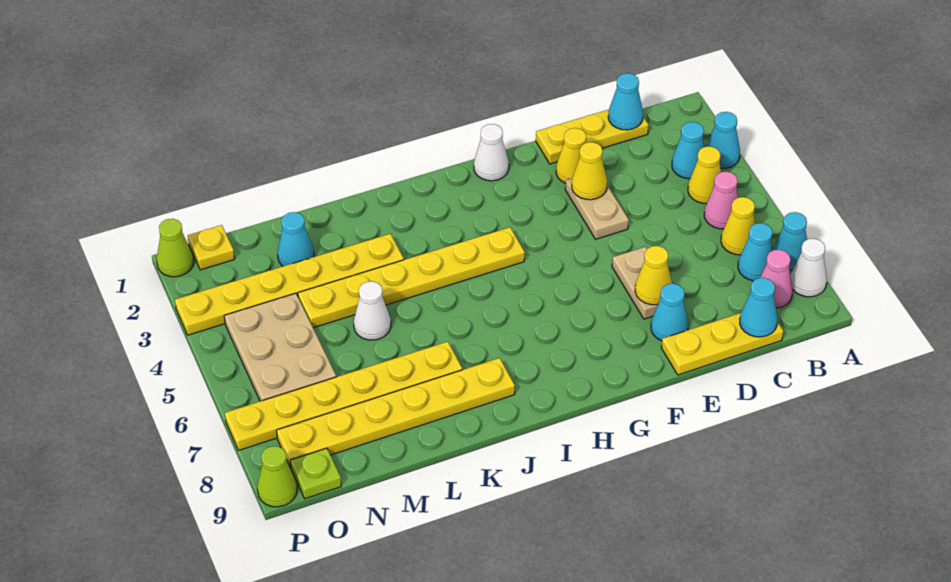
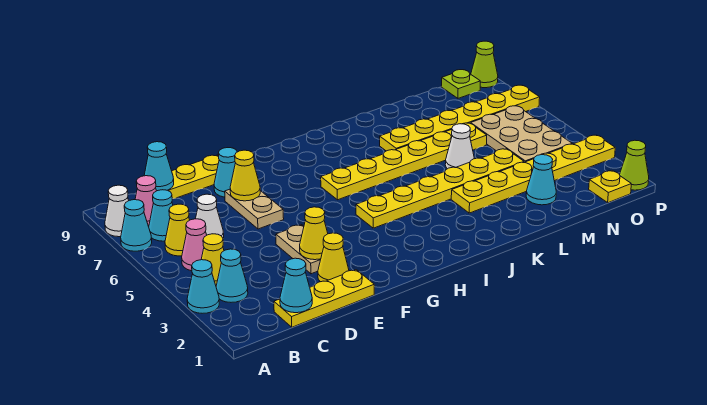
white cone G1 level 1 -> white cone C6 level 1
yellow plate J8:O8 level 1 -> yellow plate H6:M6 level 1

